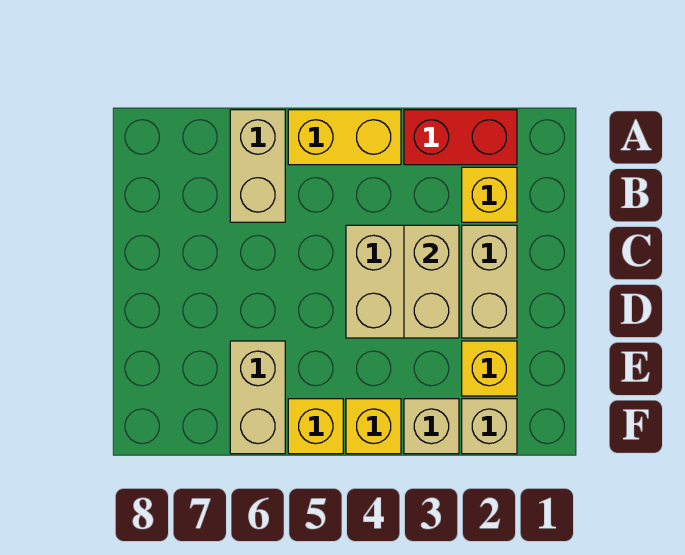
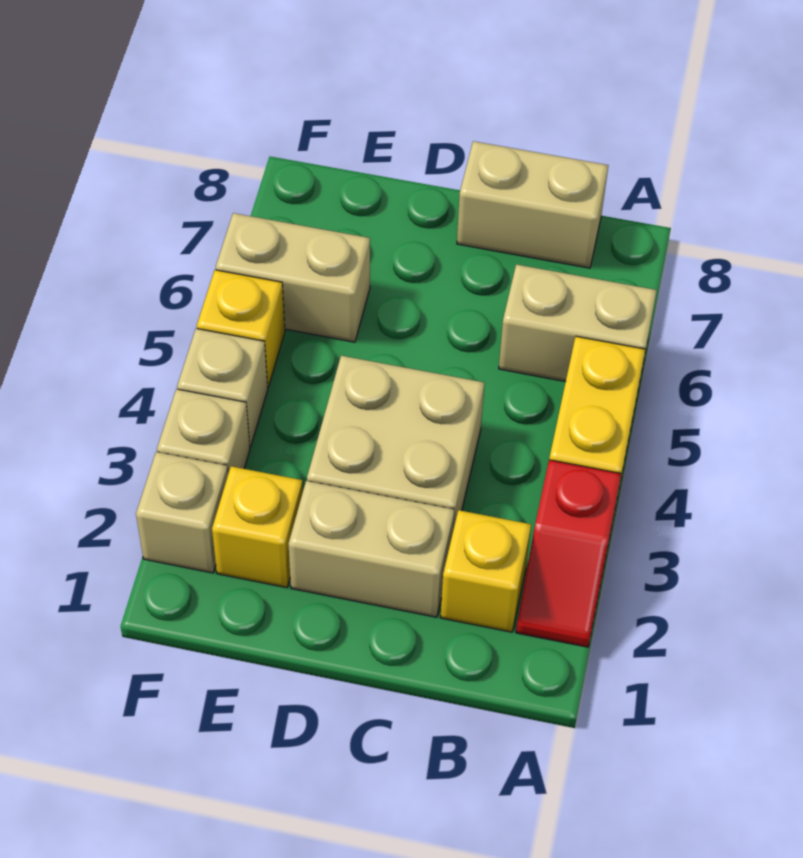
red brick A2:A3 level 1 -> red slope A2:A3 level 1 top 3
tan brick C3:D3 level 2 -> tan brick B8:C8 level 1
yellow brick F4 level 1 -> tan brick F4 level 1

